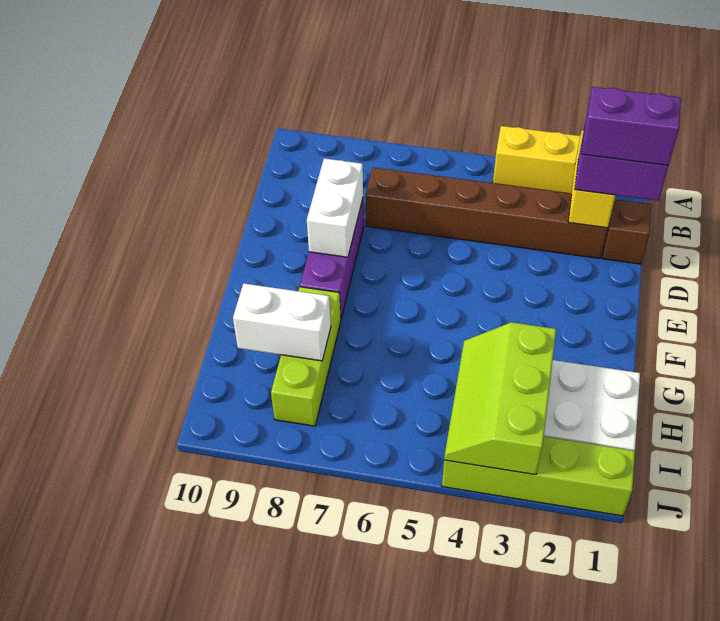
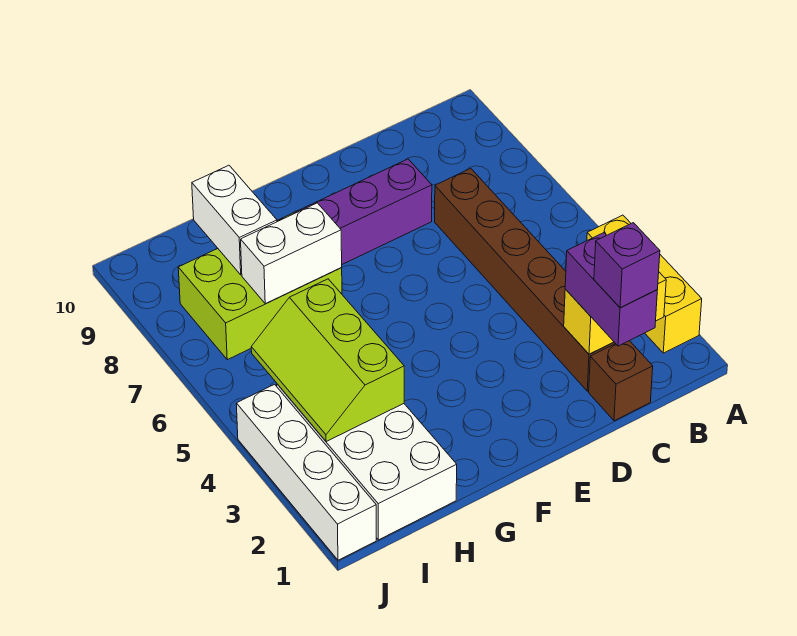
purple brick C1:C2 level 4 -> purple brick C1 level 4
white brick D8:E8 level 2 -> white brick G7:H7 level 2
lime brick G8:I8 level 1 -> lime brick G7:I8 level 1
lime slope H3:J4 level 2 top 3 -> lime slope H3:I5 level 2 top H
lime brick J1:J4 level 1 -> white brick J1:J4 level 1

